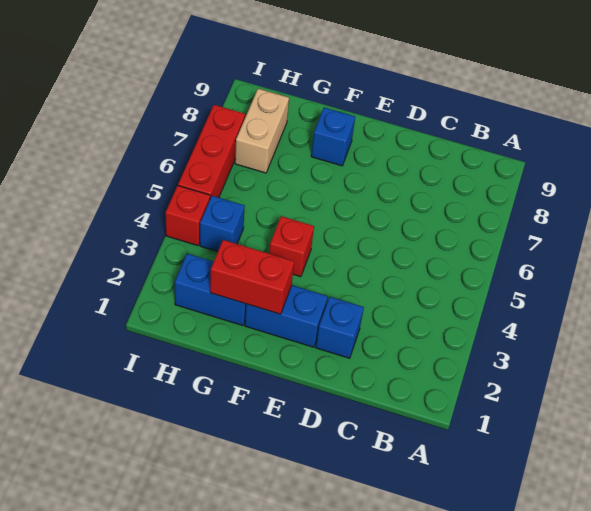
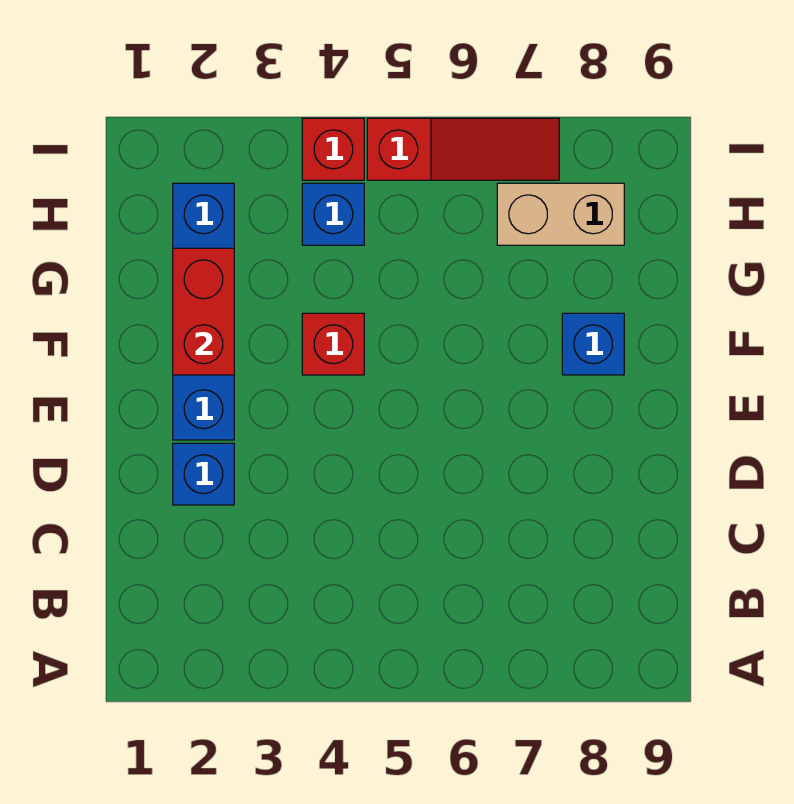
red brick I5:I7 level 1 -> red slope I5:I7 level 1 top 5

